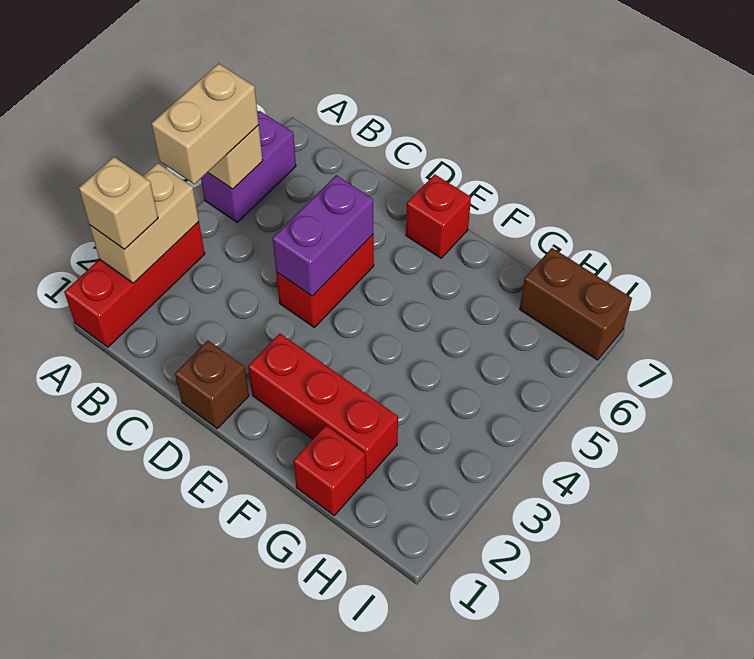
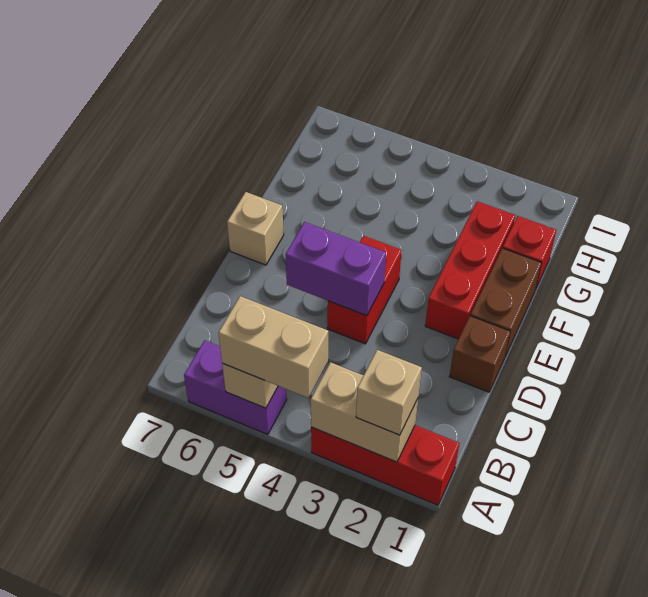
red brick D4:D5 level 1 -> red brick D4:E4 level 1
red brick E7 level 1 -> tan brick E7 level 1
brown brick H7:I7 level 1 -> brown brick E1:F1 level 1

